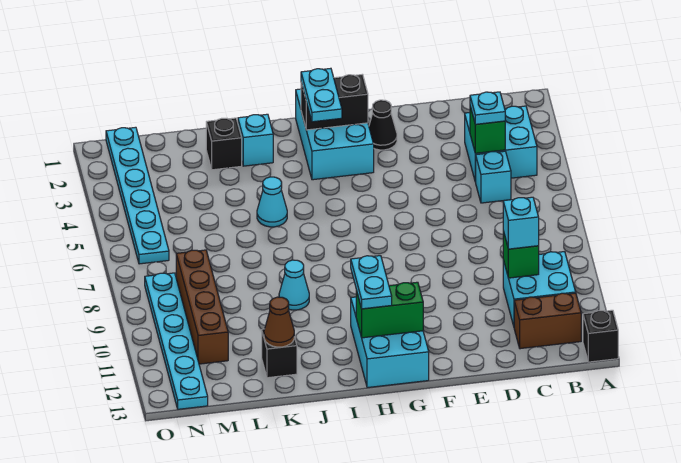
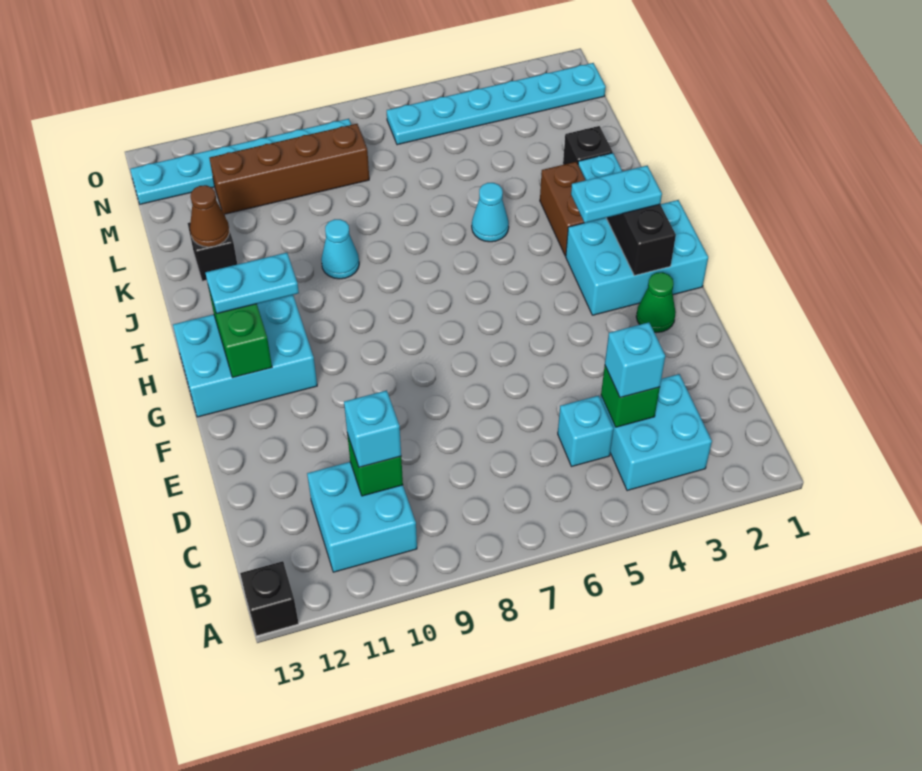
brown brick B12:C12 level 1 -> brown brick I3:J3 level 1
cyan plate C4 level 3 -> cyan brick C4 level 3
black cone F2 level 1 -> green cone F2 level 1

